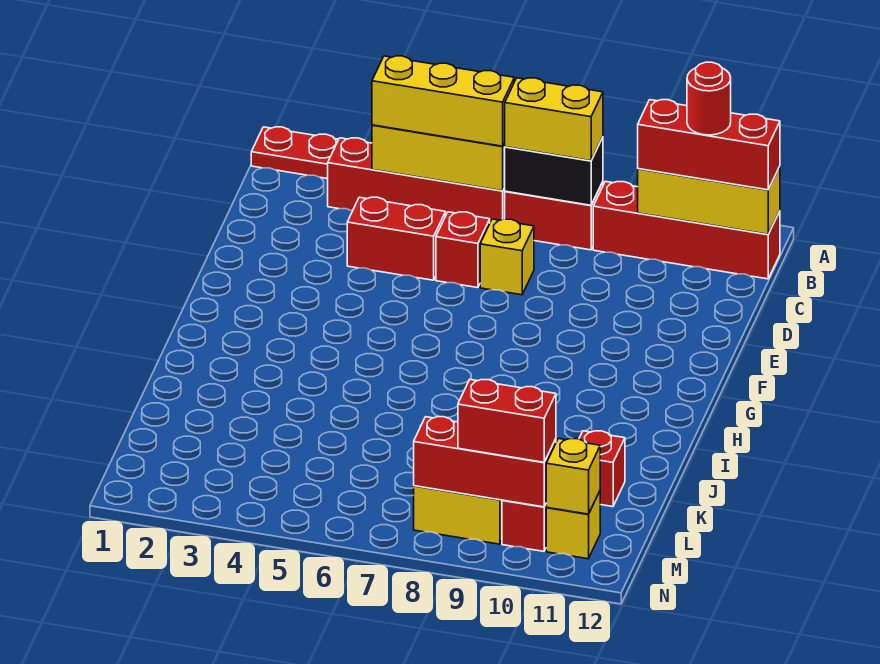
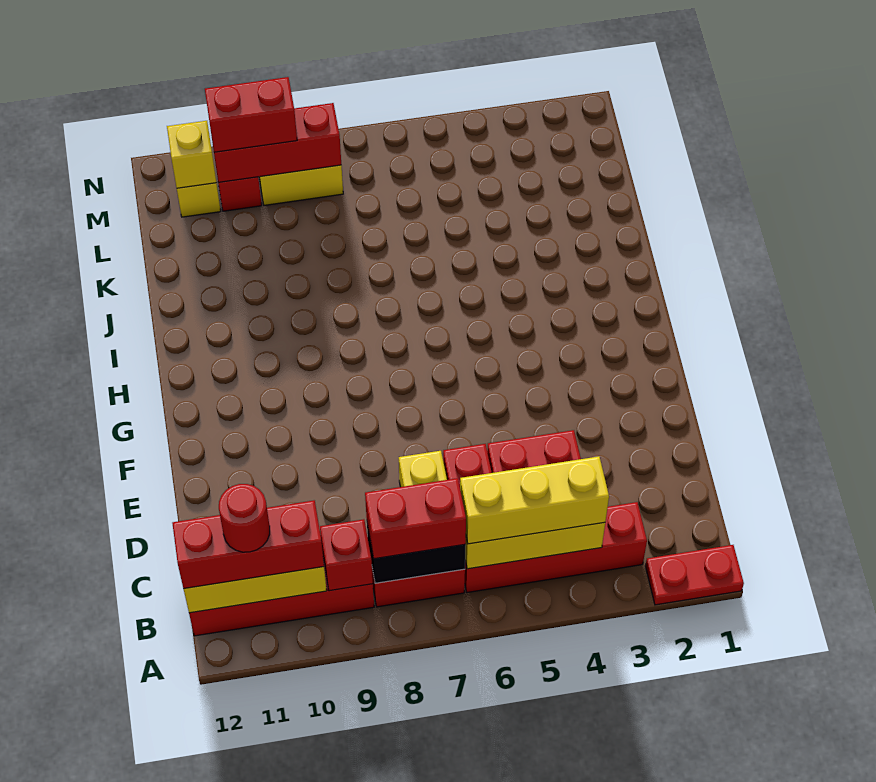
yellow brick B7:B8 level 3 -> red brick B7:B8 level 3
red brick K11 level 1 -> red brick B9 level 2

